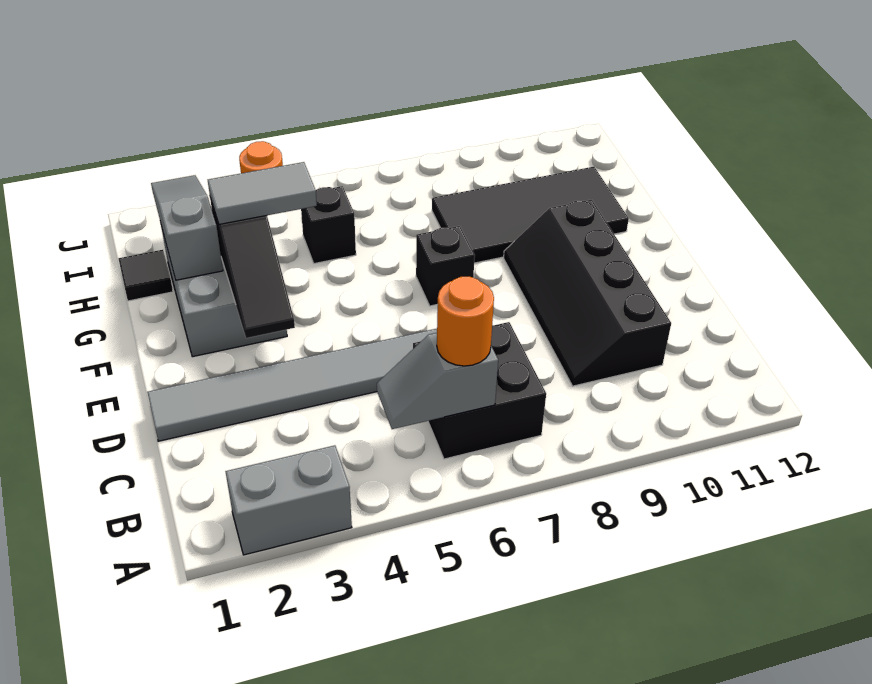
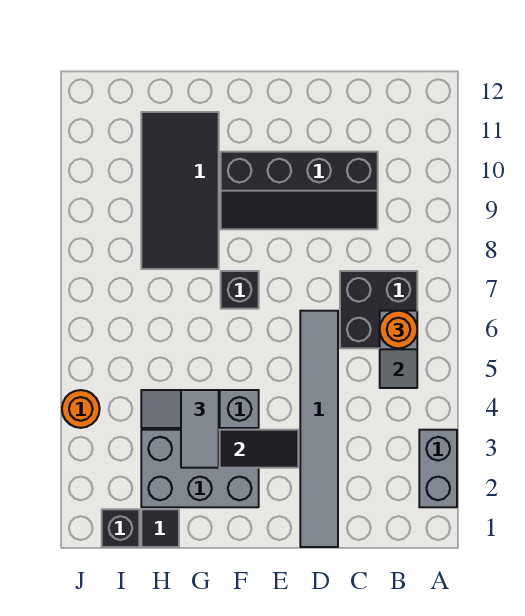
grey slope G2:I2 level 2 top G -> grey slope F4:H4 level 1 top F
black brick H5 level 1 -> black brick I1 level 1

